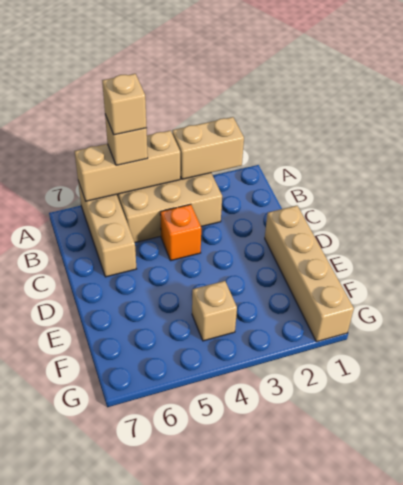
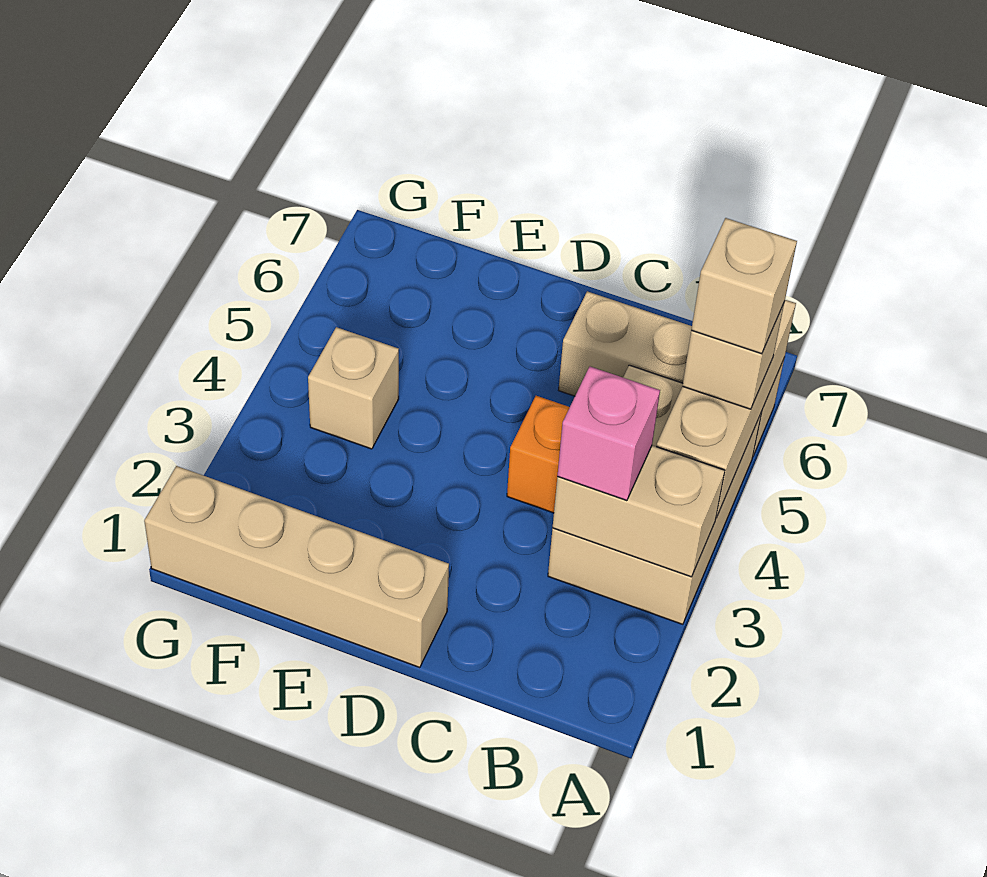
tan brick A2:A3 level 2 -> tan brick A3:B3 level 2
none -> pink brick B3 level 3

